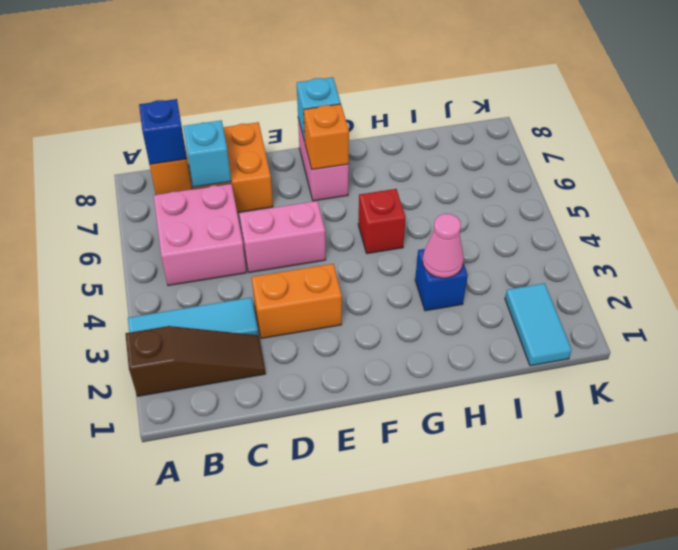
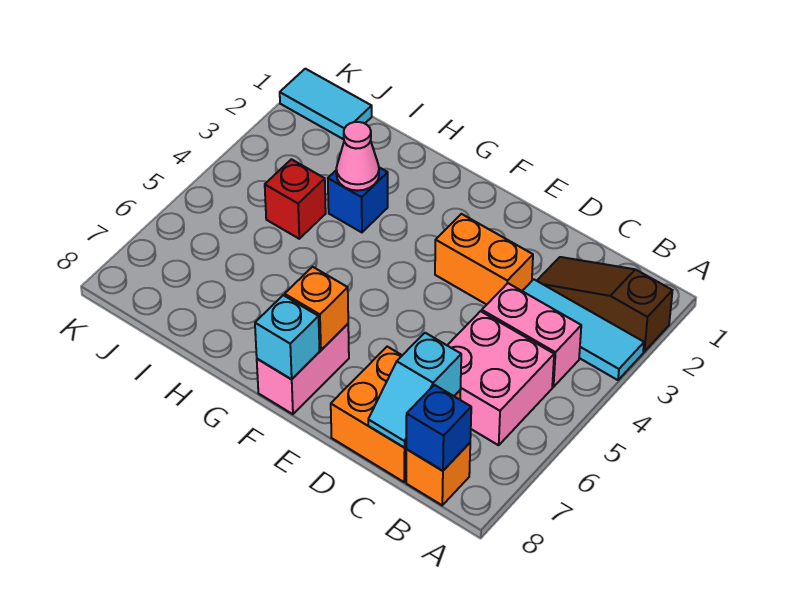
pink brick D5:E5 level 1 -> pink brick B4:C4 level 1
red brick G5 level 1 -> red brick I4 level 1
cyan tile J1:J2 level 1 -> cyan tile J1:K1 level 1

